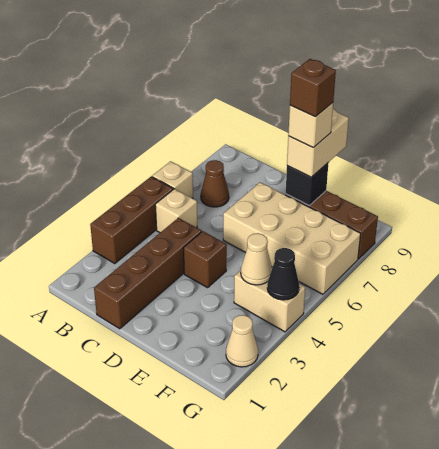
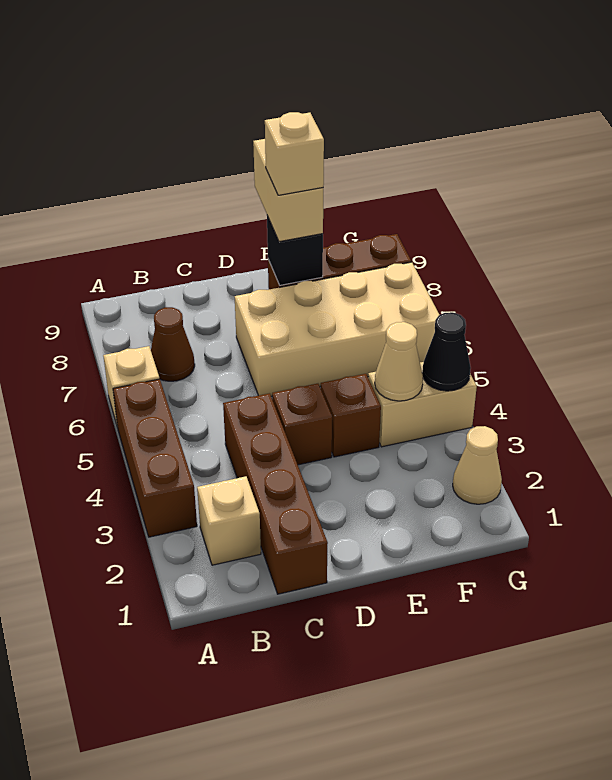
tan brick B5 level 1 -> tan brick B2 level 1
brown brick E8 level 5 -> brown brick E4 level 1

